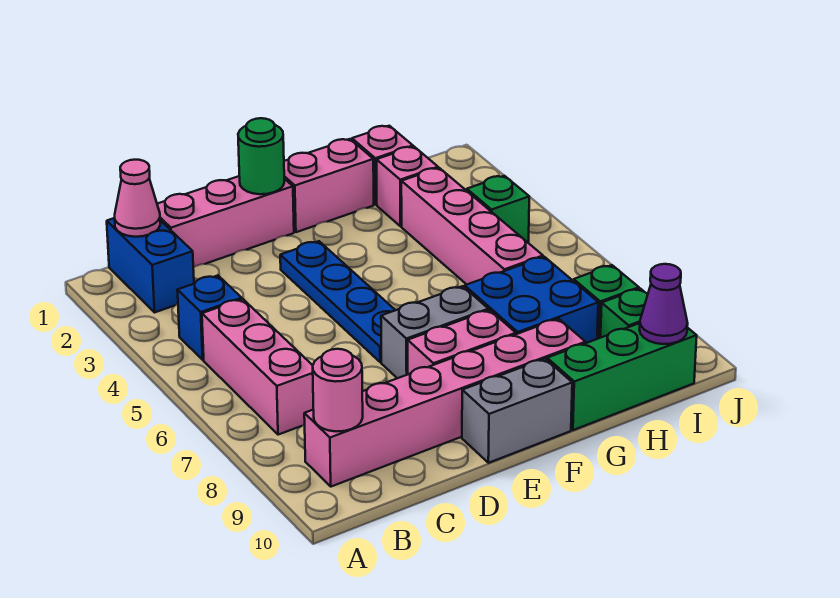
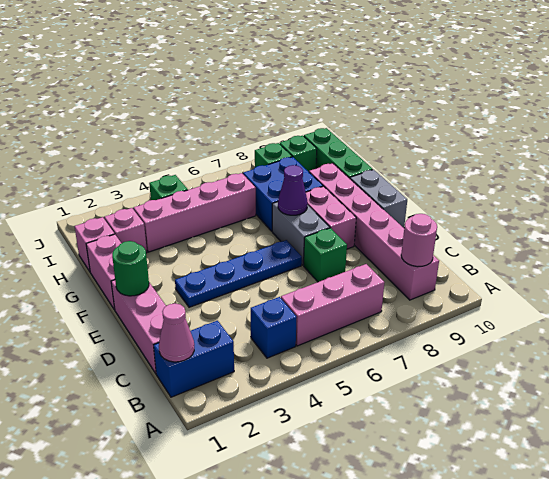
none -> green brick D7 level 1
purple cone I10 level 2 -> purple cone F7 level 2

